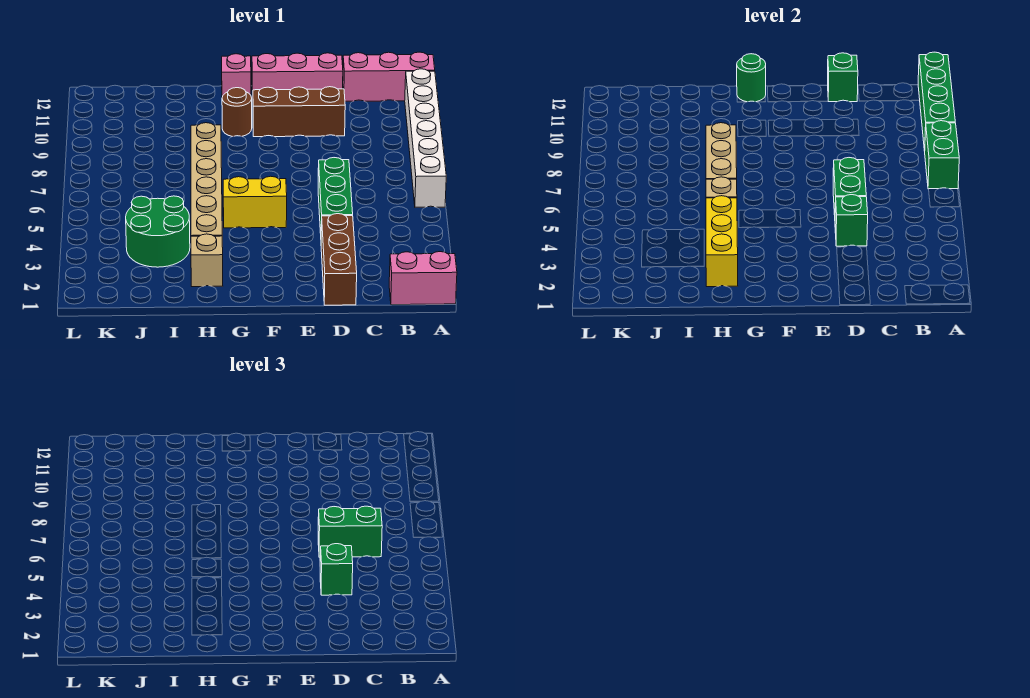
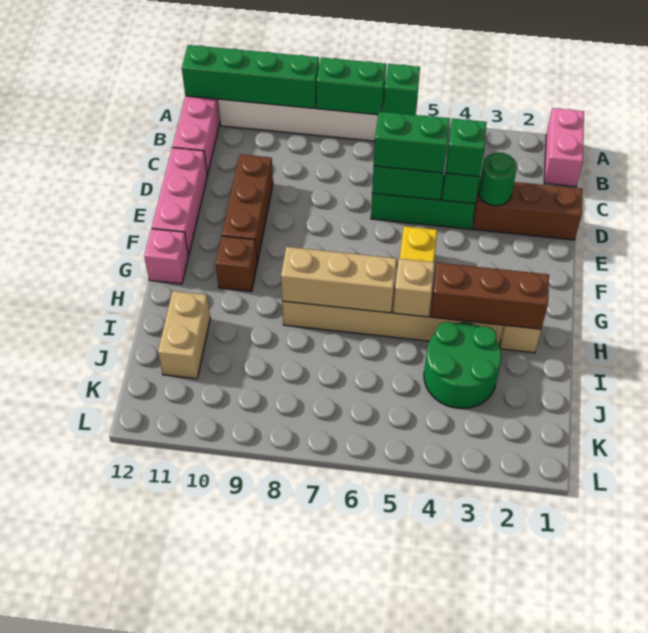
green brick C6:D6 level 3 -> green brick D5:D6 level 3
green brick D12 level 2 -> green brick A6 level 2
brown round brick G10 level 1 -> brown brick G10 level 1
green round brick G12 level 2 -> green round brick D3 level 2
yellow brick H2:H4 level 2 -> brown brick H2:H4 level 2
none -> tan brick I11:J11 level 1

